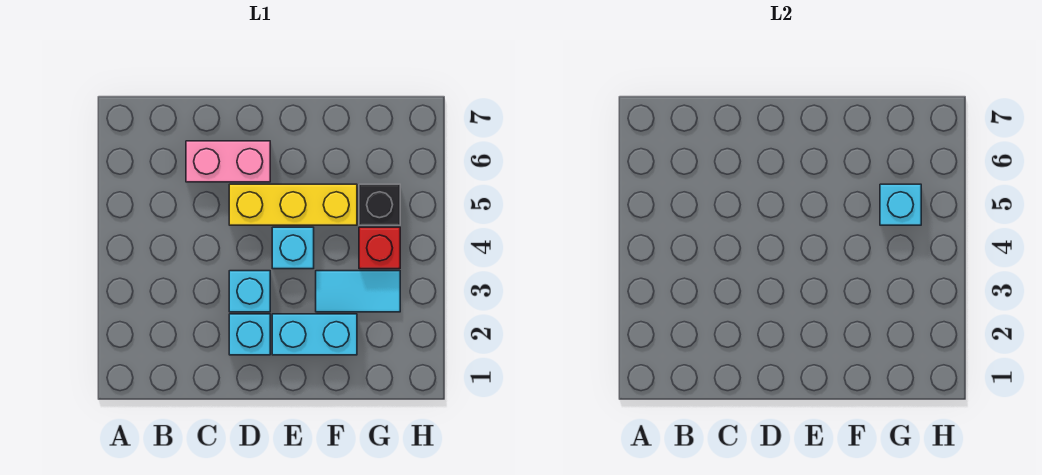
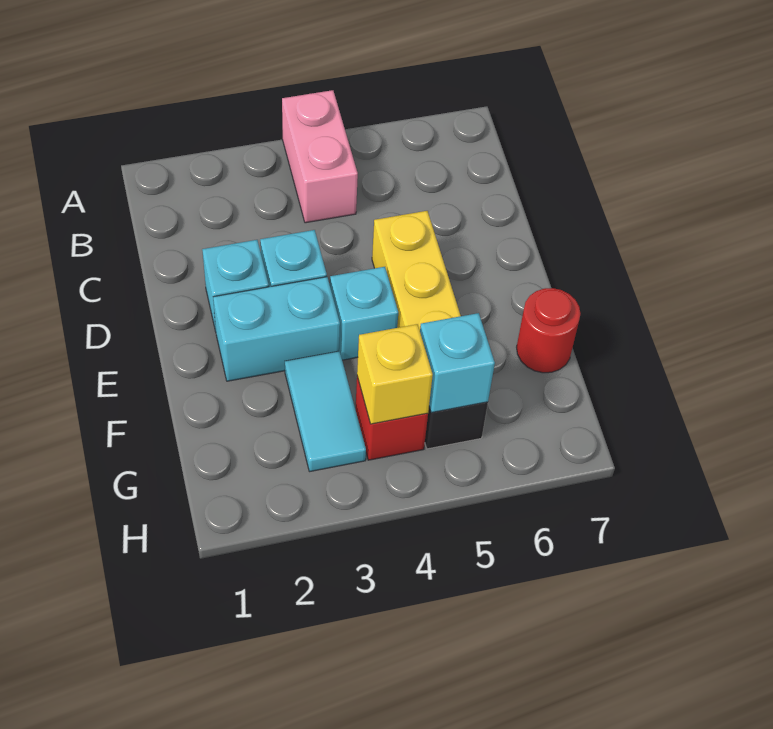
pink brick C6:D6 level 1 -> pink brick A4:B4 level 1
cyan brick E2:F2 level 1 -> cyan brick E2:E3 level 1
none -> red round brick F7 level 1
none -> yellow brick G4 level 2

